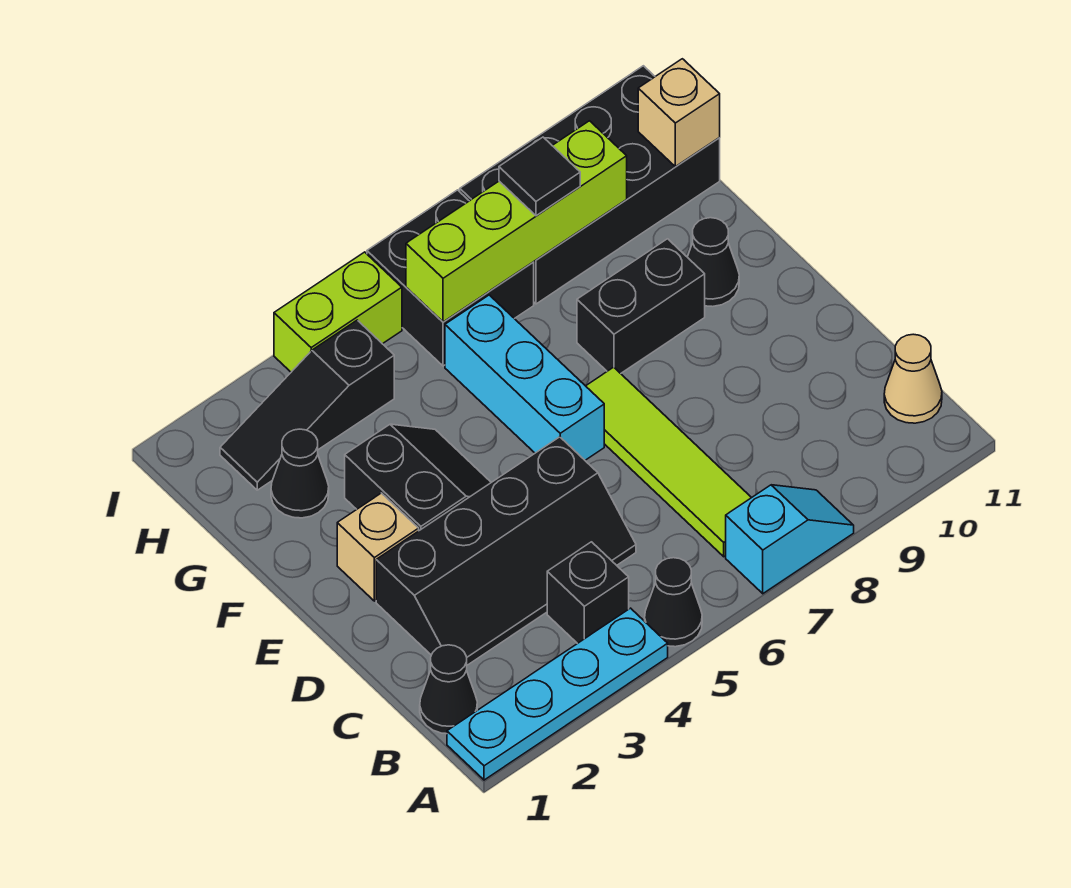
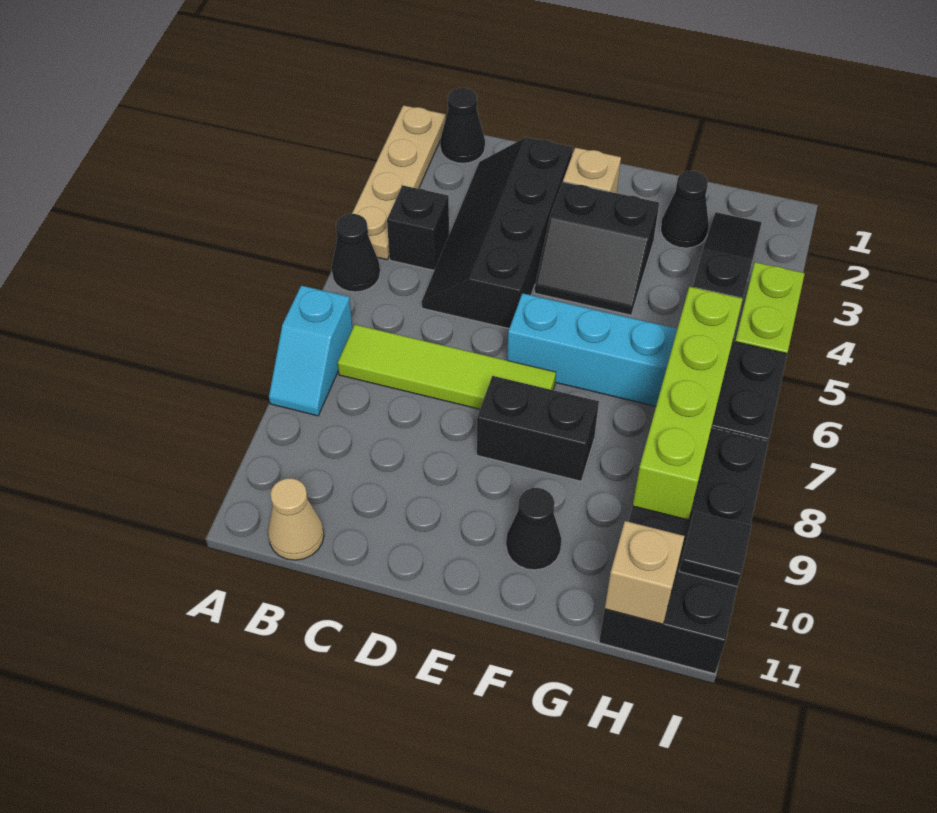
cyan plate A1:A4 level 1 -> tan plate A1:A4 level 1
black brick F8:F9 level 1 -> black brick E8:F8 level 1
black tile H8 level 3 -> black tile I10 level 2

